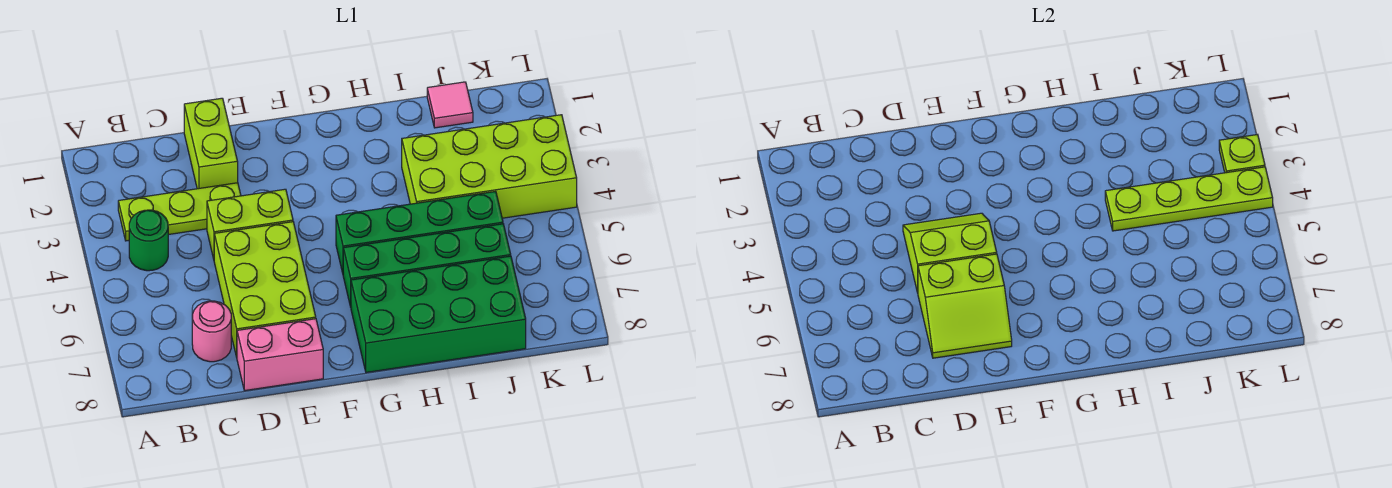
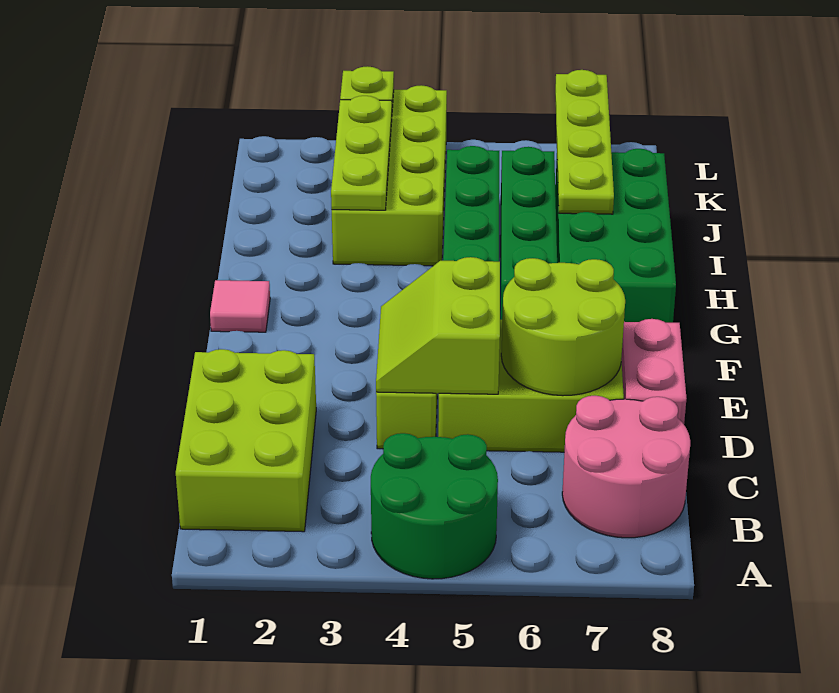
lime plate B3:D3 level 1 -> lime plate I3:K3 level 2
green round brick B4 level 1 -> green round brick A4:B5 level 1
pink round brick C7 level 1 -> pink round brick B7:C8 level 1
lime brick D1:D2 level 1 -> lime brick B1:D2 level 1
lime slope D6:E7 level 2 top 6 -> lime round brick D6:E7 level 2
lime plate I4:L4 level 2 -> lime plate I7:L7 level 2
pink tile J1 level 1 -> pink tile G1 level 1

